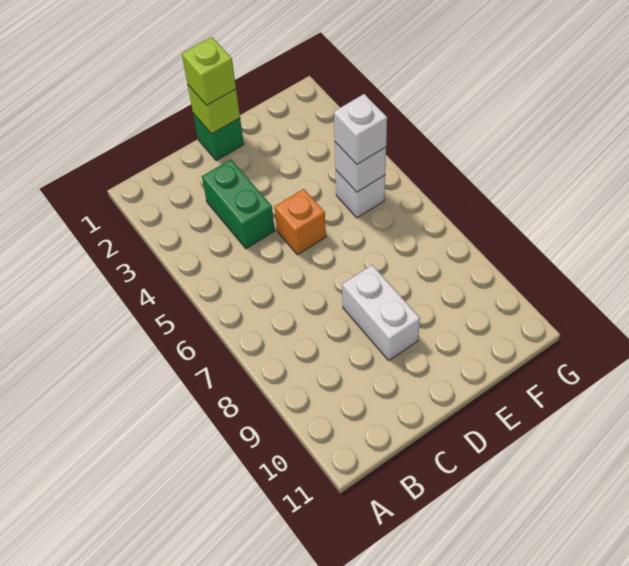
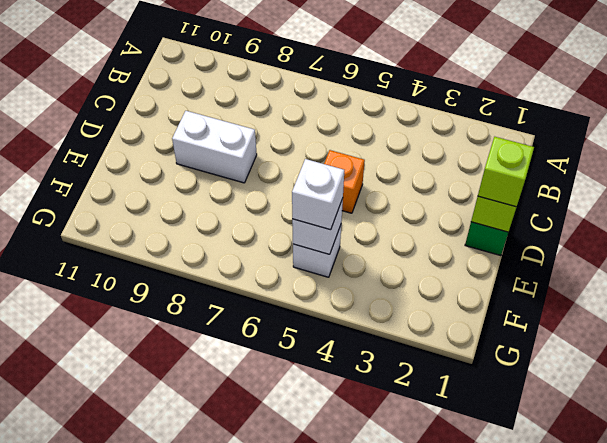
green brick C3:C4 level 1 -> none

